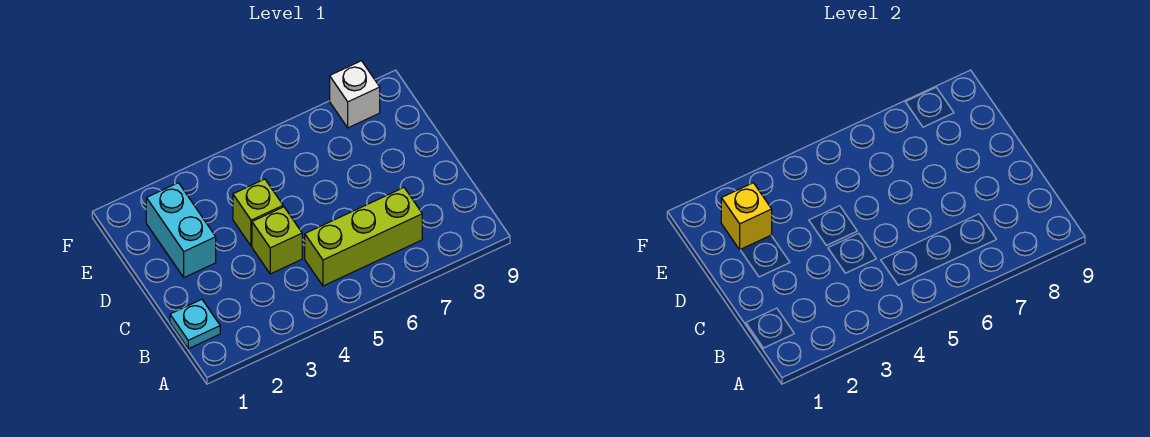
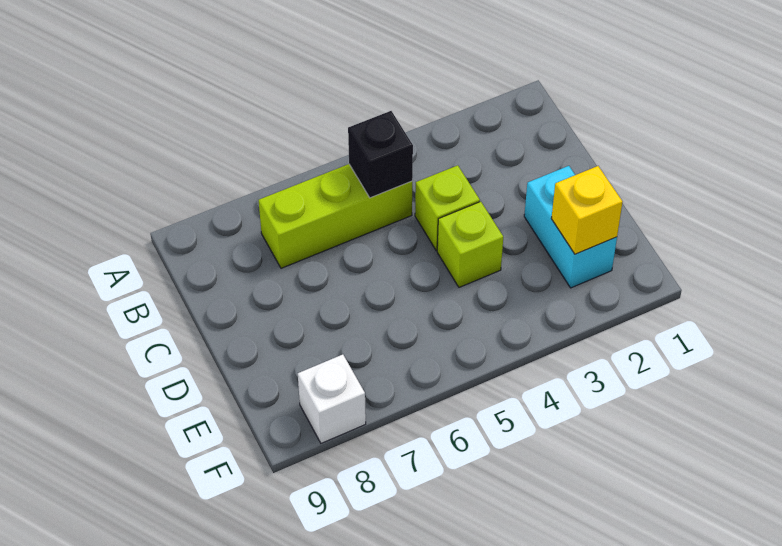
cyan plate B1 level 1 -> none
none -> black brick B5 level 2

